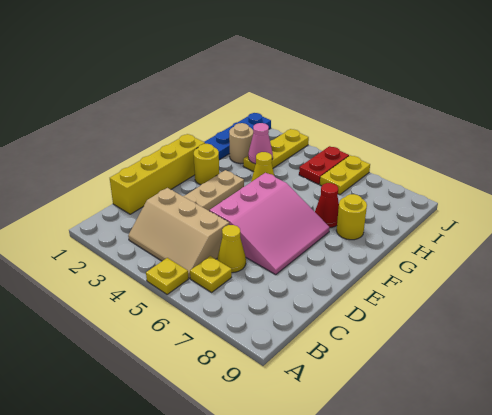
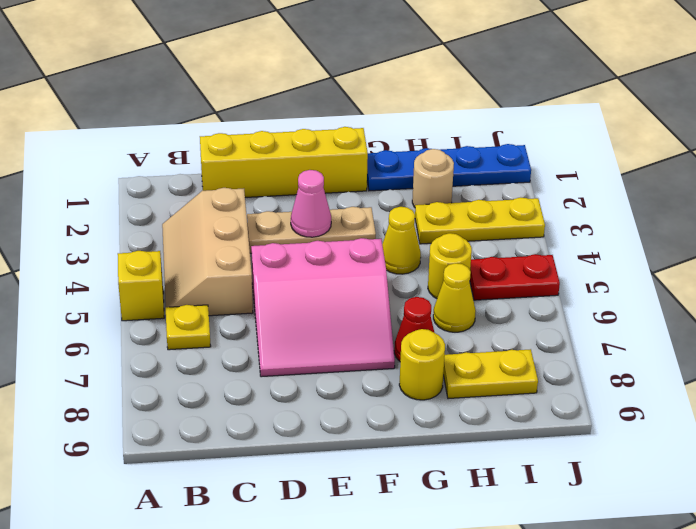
yellow plate A5 level 1 -> yellow brick A5 level 1
yellow cone C6 level 1 -> yellow cone H6 level 1
yellow round brick F2 level 1 -> yellow round brick H5 level 1
pink cone H3 level 2 -> pink cone E3 level 2
yellow plate I6:J6 level 1 -> yellow plate H8:I8 level 1

